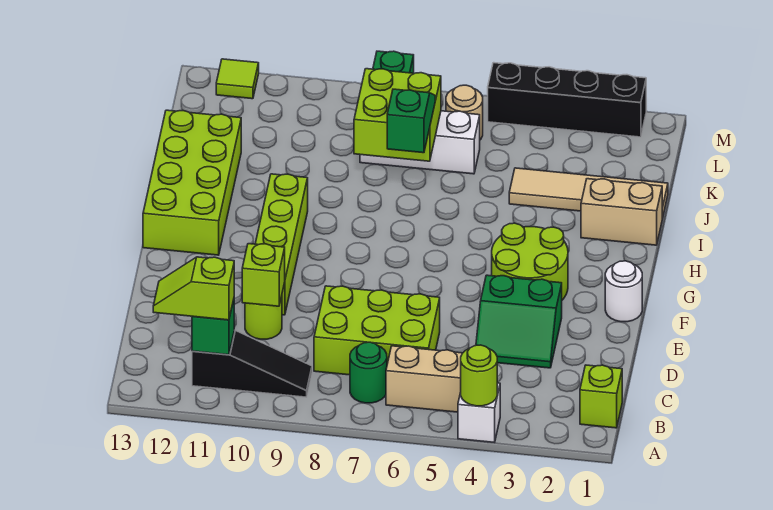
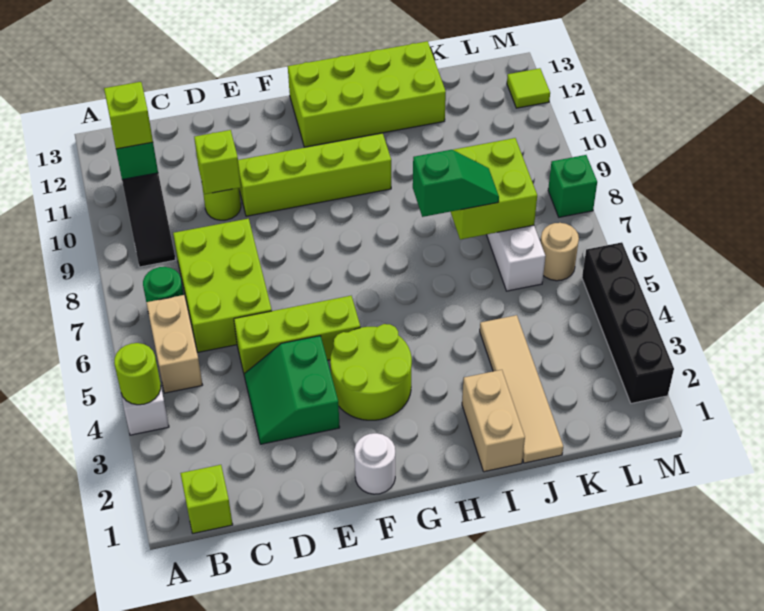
none -> lime brick D5:F5 level 1

